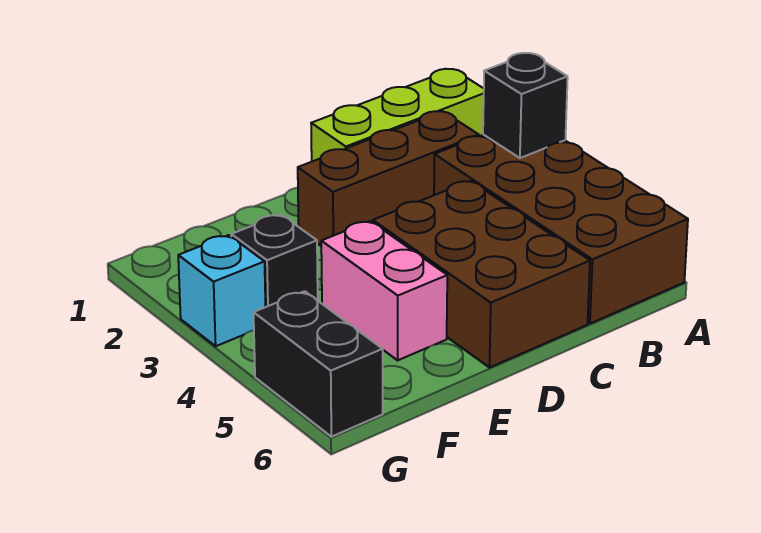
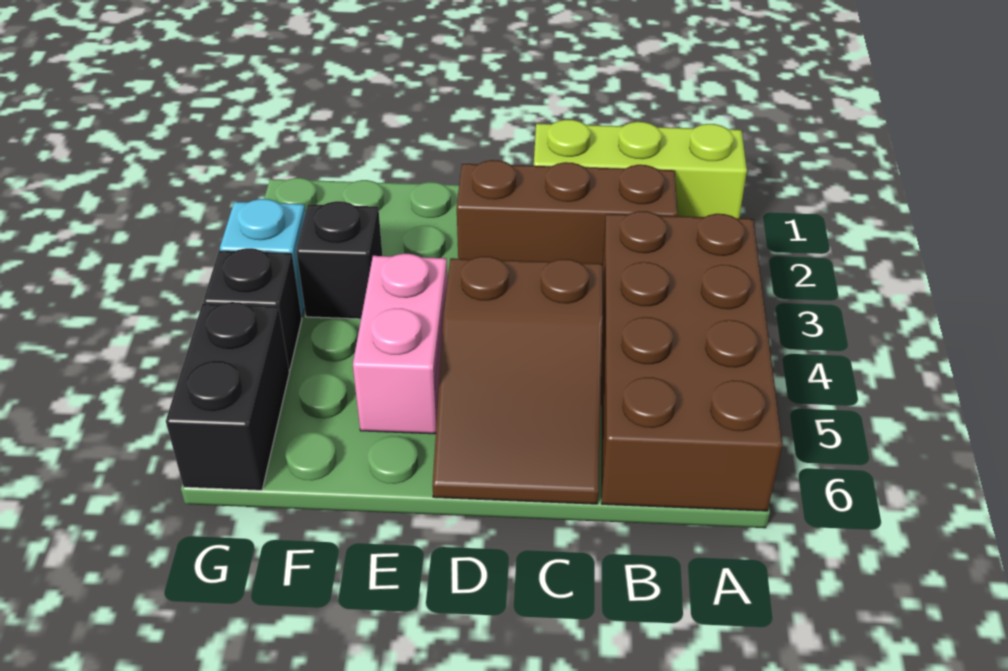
black brick A3 level 2 -> black brick G4 level 1
brown brick C4:D6 level 1 -> brown slope C4:D6 level 1 top 4

